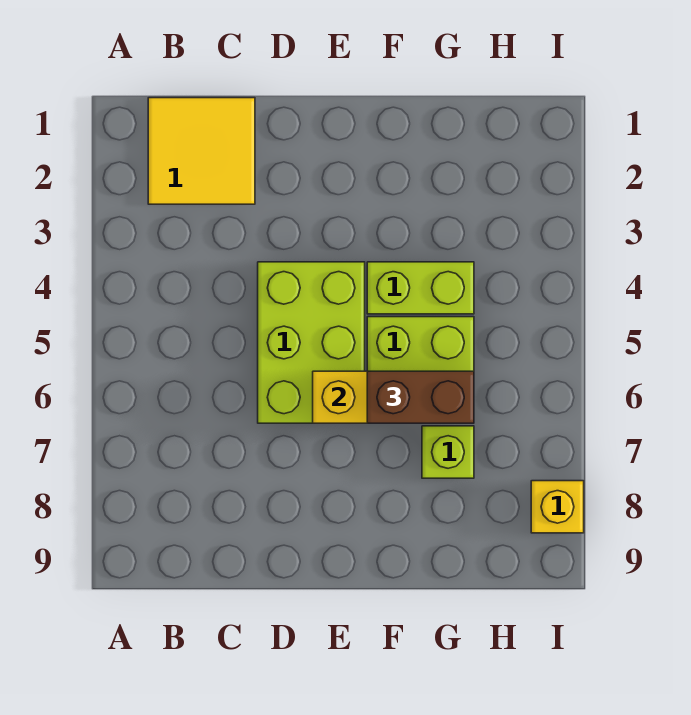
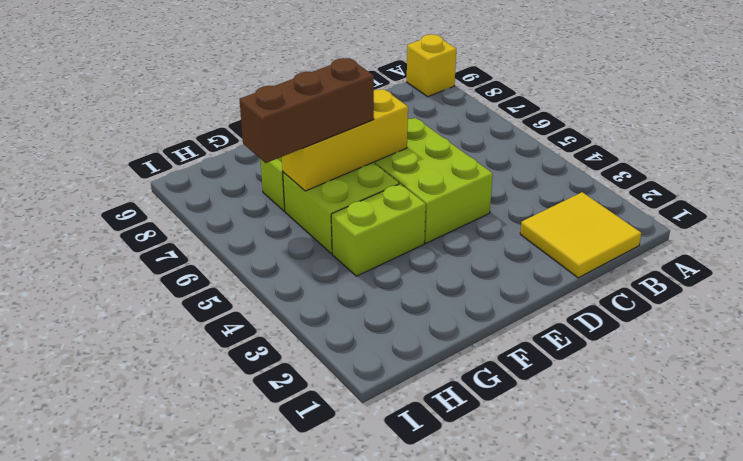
brown brick F6:G6 level 3 -> brown brick F6:H6 level 3
yellow brick I8 level 1 -> yellow brick A9 level 1

